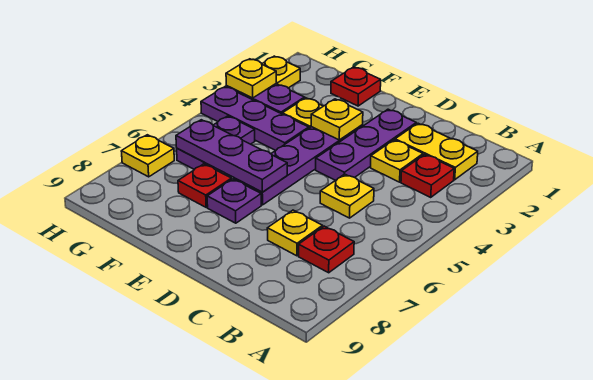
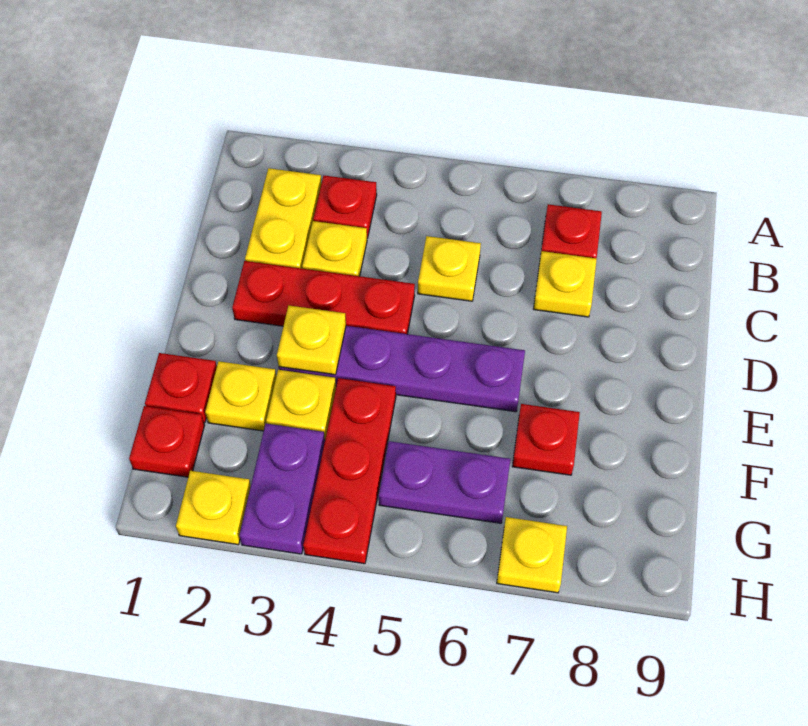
purple plate D2:D4 level 1 -> red plate D2:D4 level 1
purple plate E6:G6 level 2 -> none
purple plate E7 level 1 -> none
purple plate F4:H4 level 1 -> red plate F4:H4 level 1
none -> red plate G1 level 1
yellow plate H3 level 2 -> yellow plate F2 level 1

